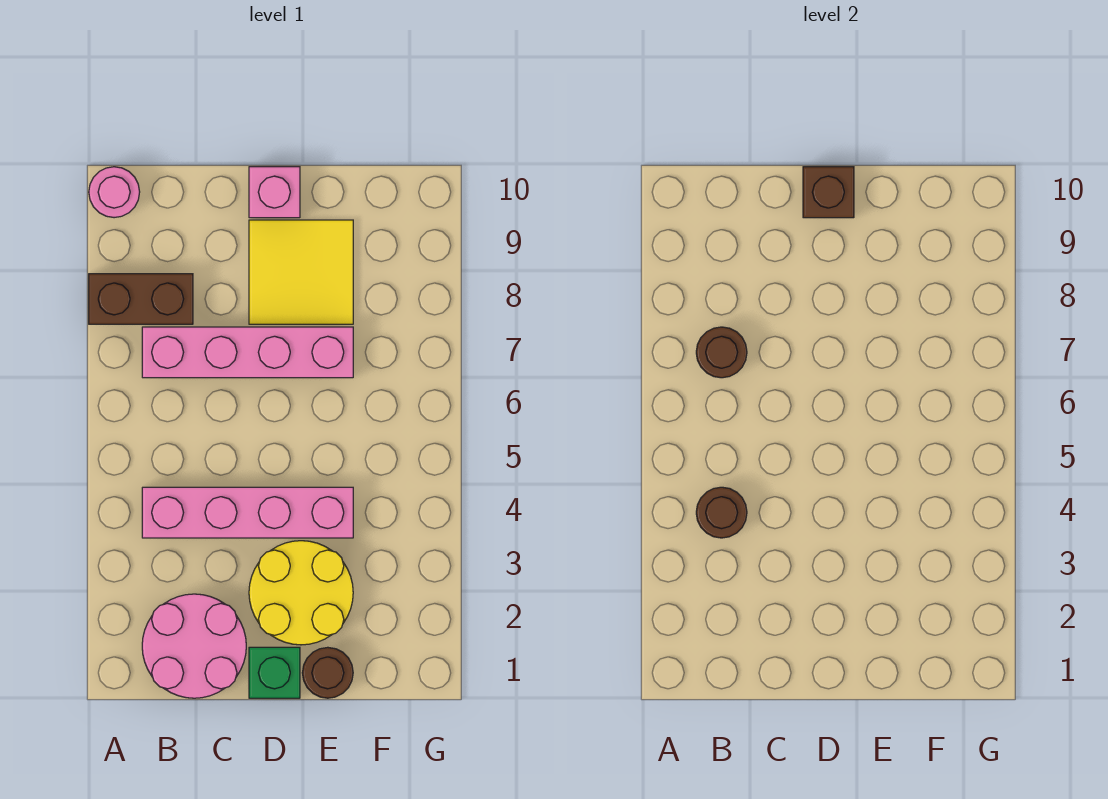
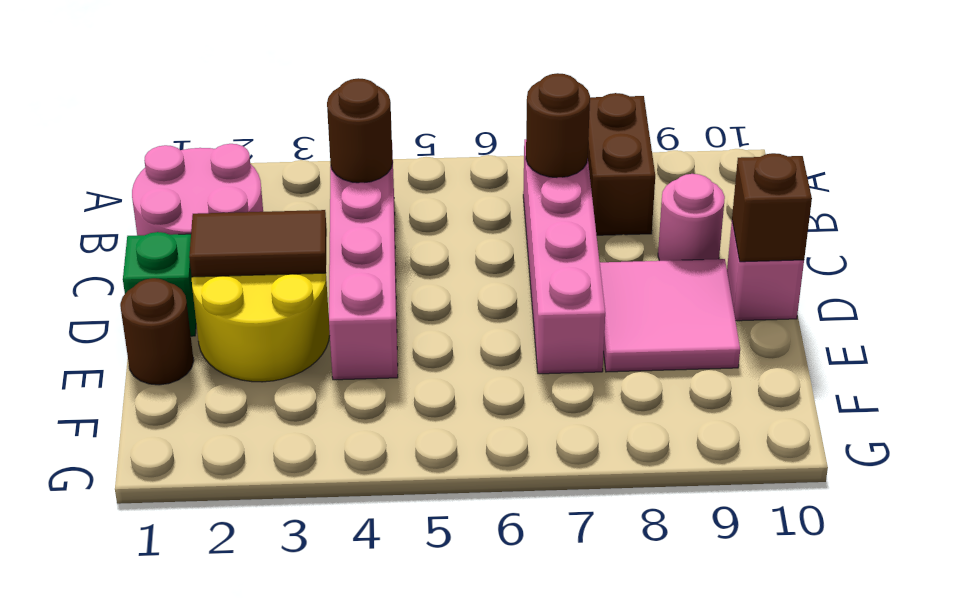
pink round brick A10 level 1 -> pink round brick C9 level 1
none -> brown tile D2:D3 level 2
yellow tile D8:E9 level 1 -> pink tile D8:E9 level 1

